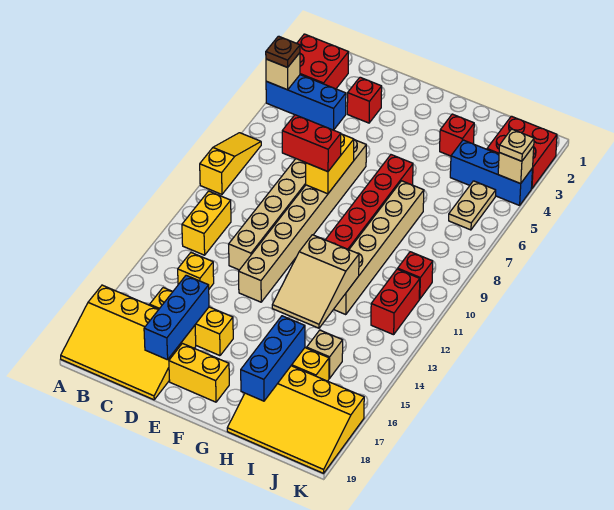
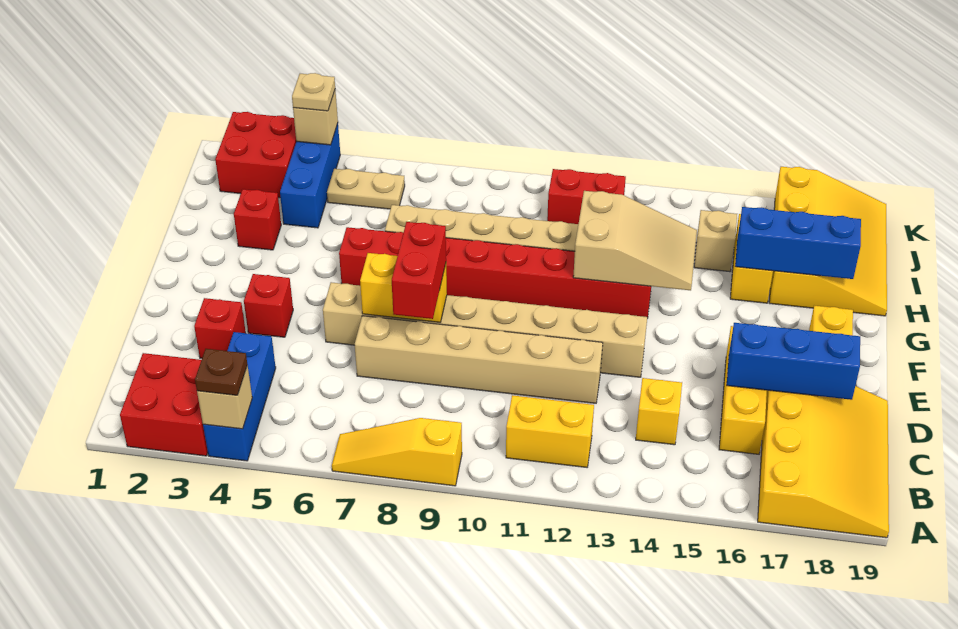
red brick J10 level 1 -> red brick E4 level 1

